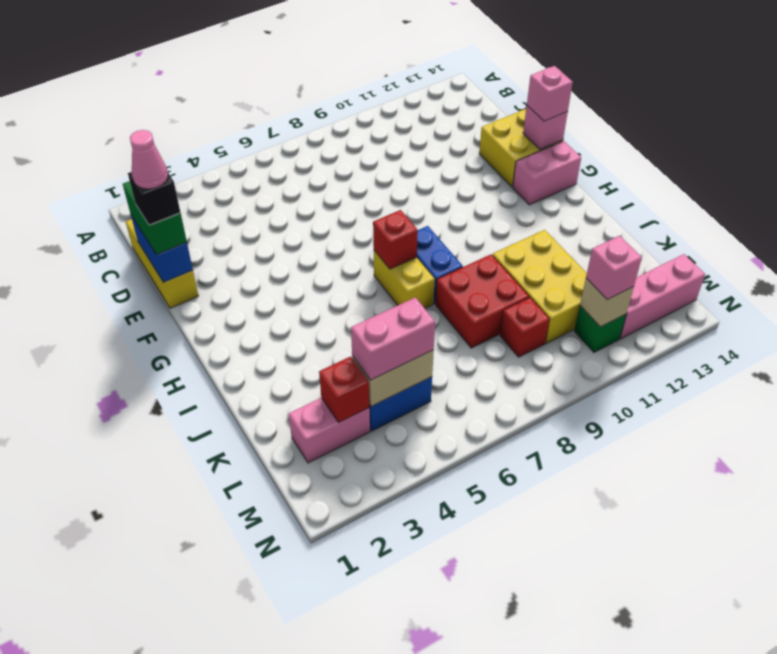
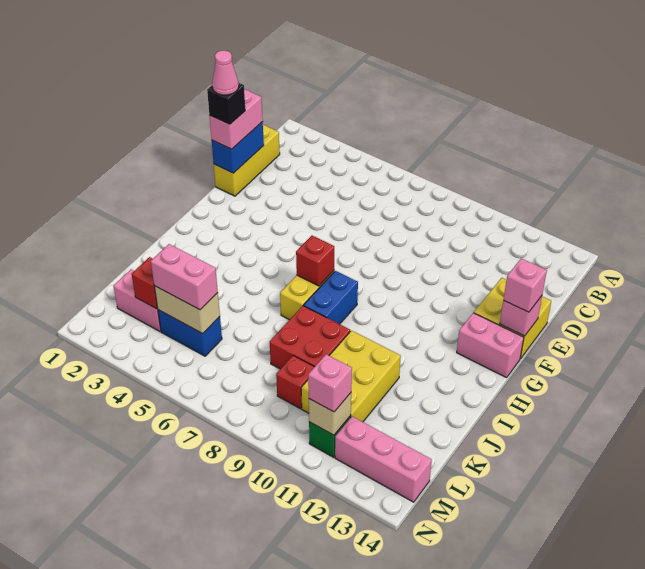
green brick D1:E1 level 3 -> pink brick D1:E1 level 3

